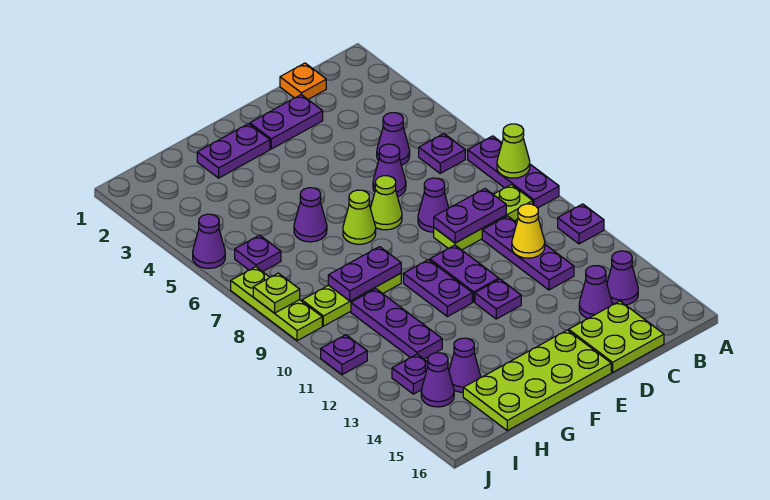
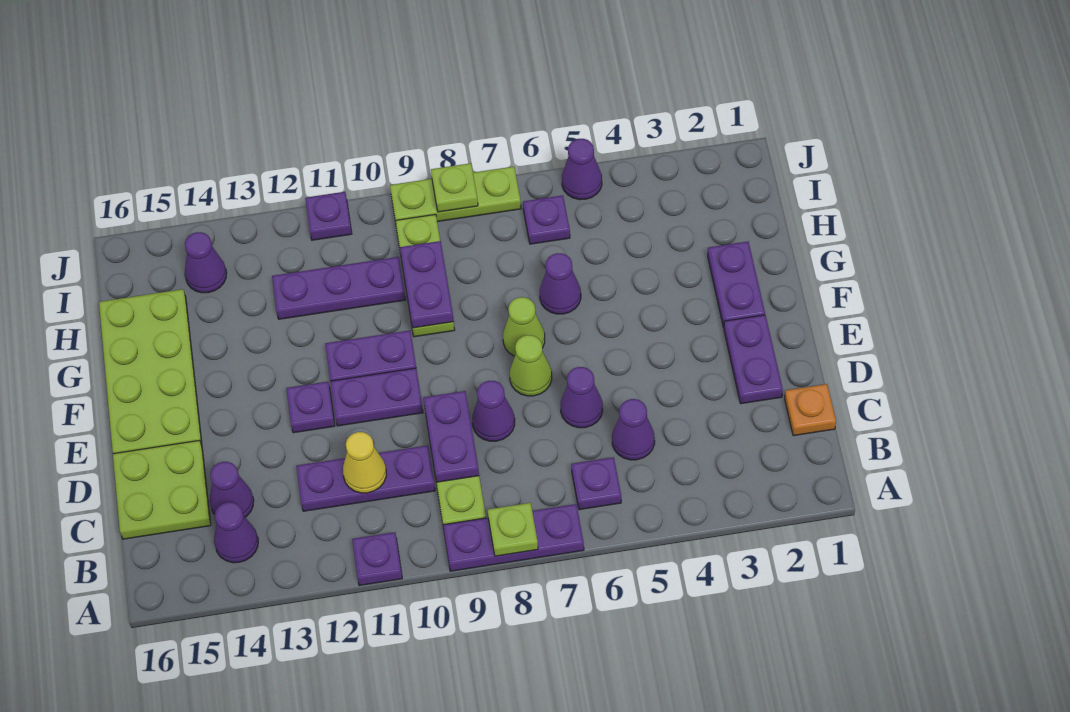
lime cone A8 level 2 -> lime plate A8 level 2
purple cone H14 level 1 -> none
purple plate I13 level 1 -> none

